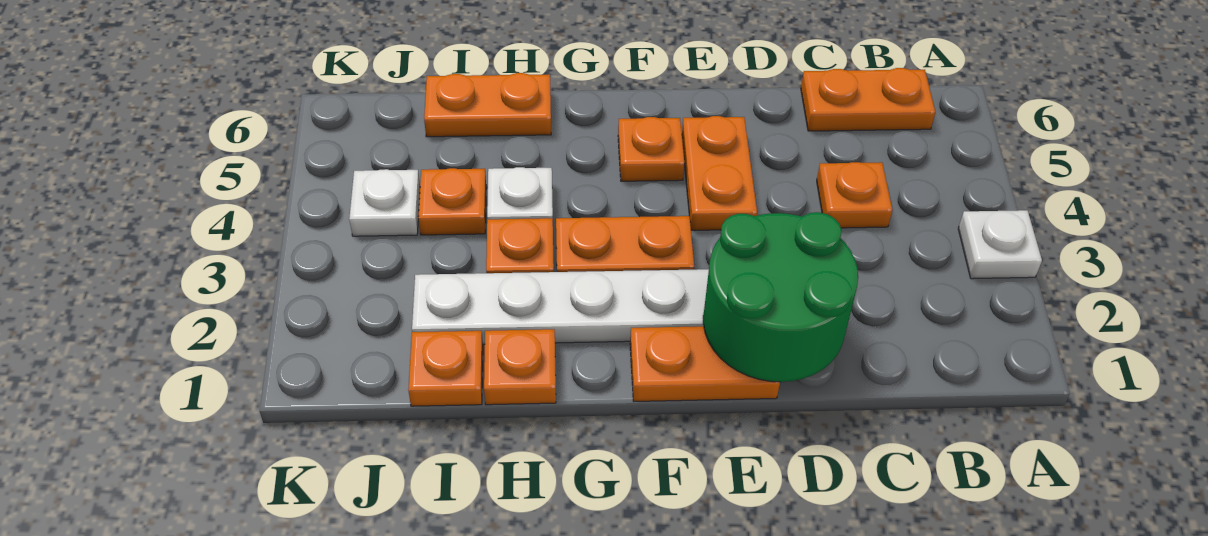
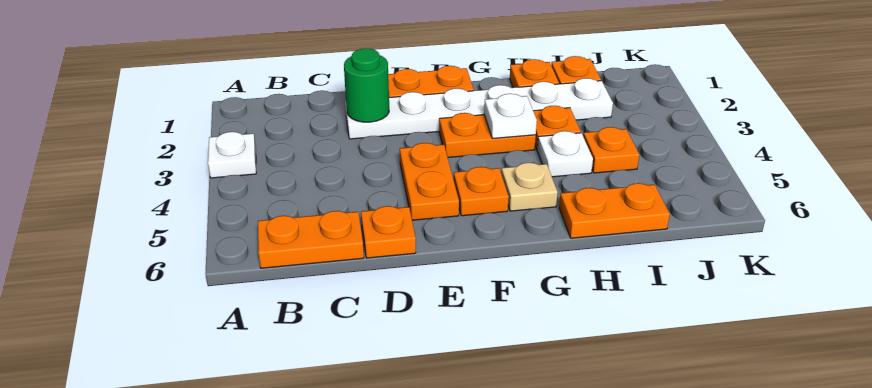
orange plate C4 level 1 -> orange plate D6 level 1
green round brick D1:E2 level 2 -> green round brick D2 level 2
none -> tan plate G5 level 1
white plate J4 level 1 -> white plate G3 level 2

